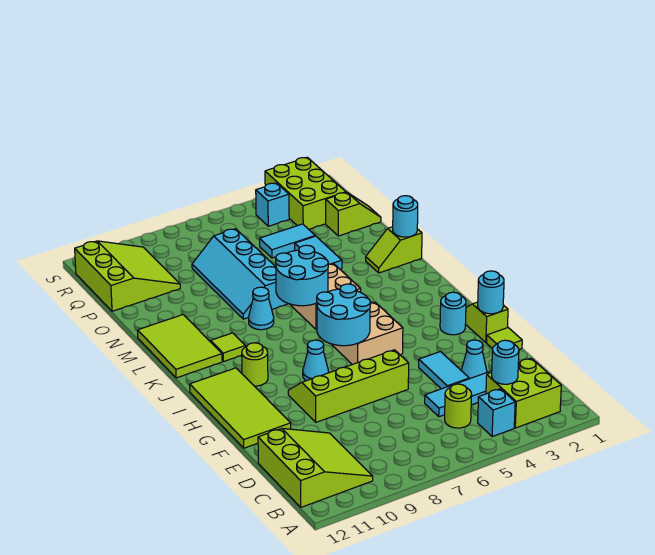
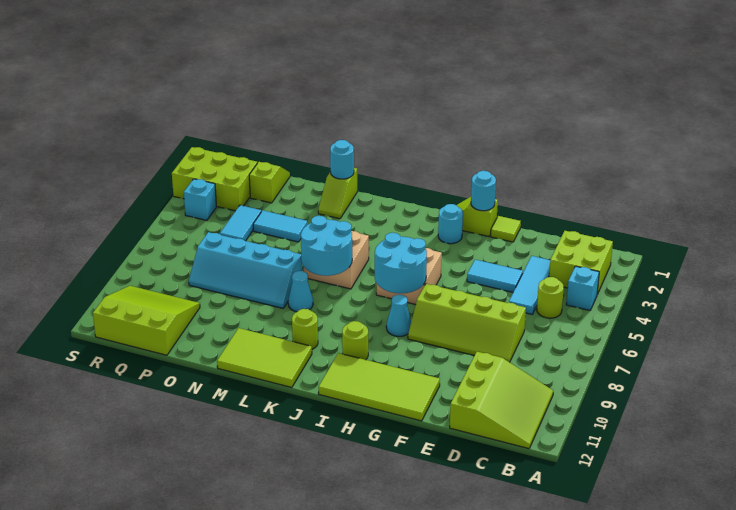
lime slope B10:D12 level 1 top 12 -> lime slope B10:D12 level 1 top D
cyan round brick C3 level 2 -> none
cyan cone E3 level 1 -> none
lime slope F6:G9 level 1 top F -> lime slope D7:G8 level 1 top 7
lime tile K10 level 1 -> lime round brick K10 level 1

